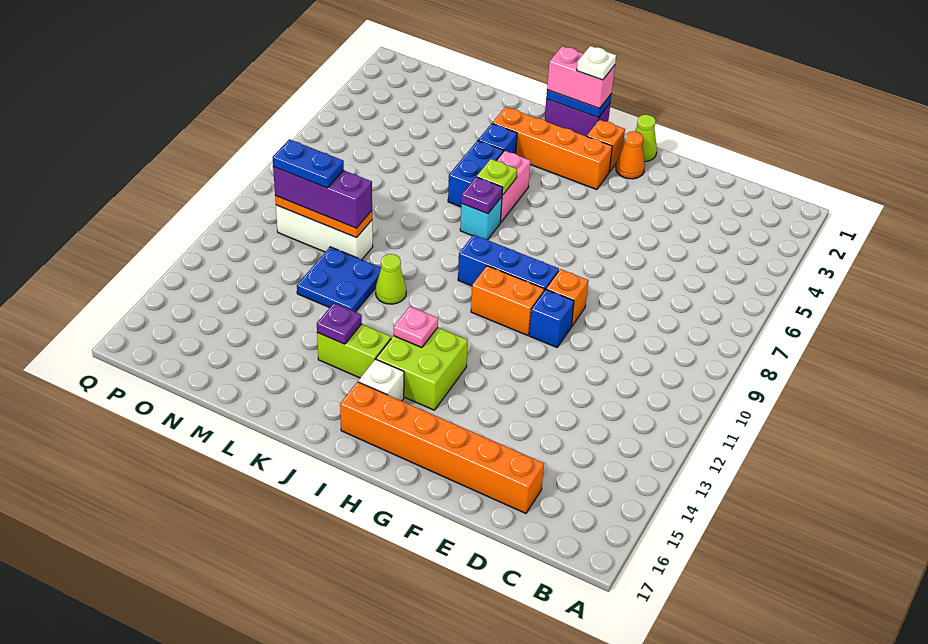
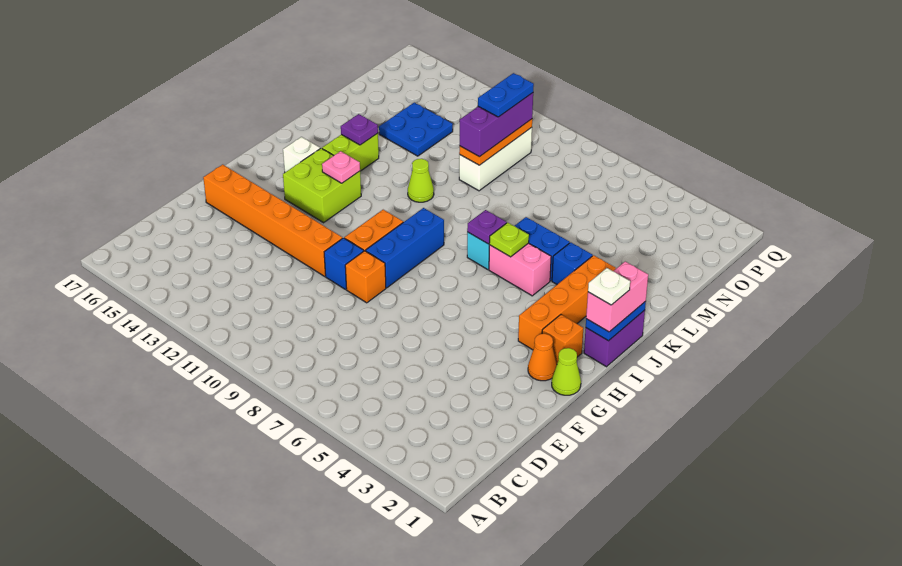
orange brick D16:I16 level 1 -> orange brick F11:F16 level 1
blue plate L11:M12 level 1 -> blue plate M13:N14 level 1

